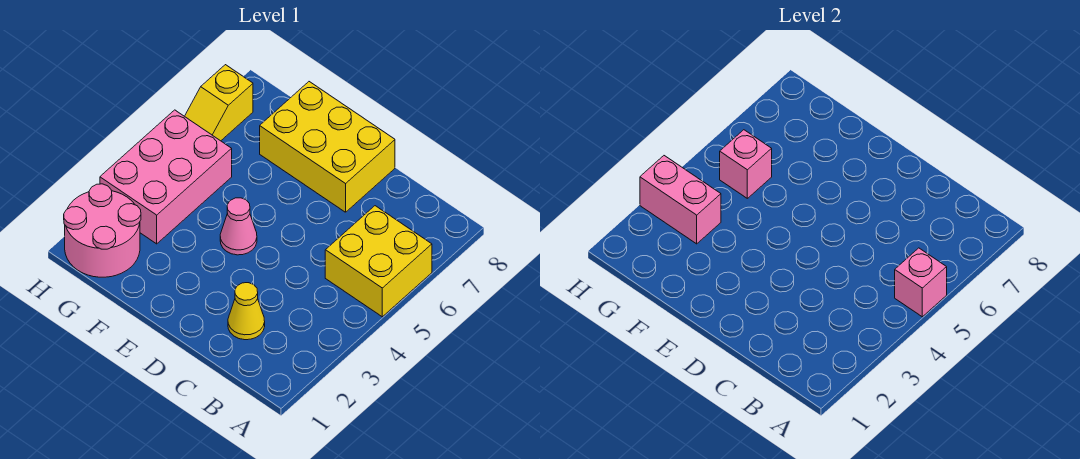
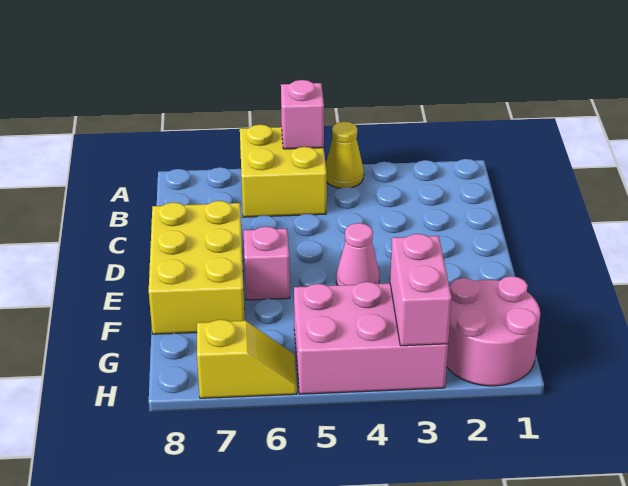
yellow cone C2 level 1 -> yellow cone A4 level 1
pink brick G5 level 2 -> pink brick E6 level 1

